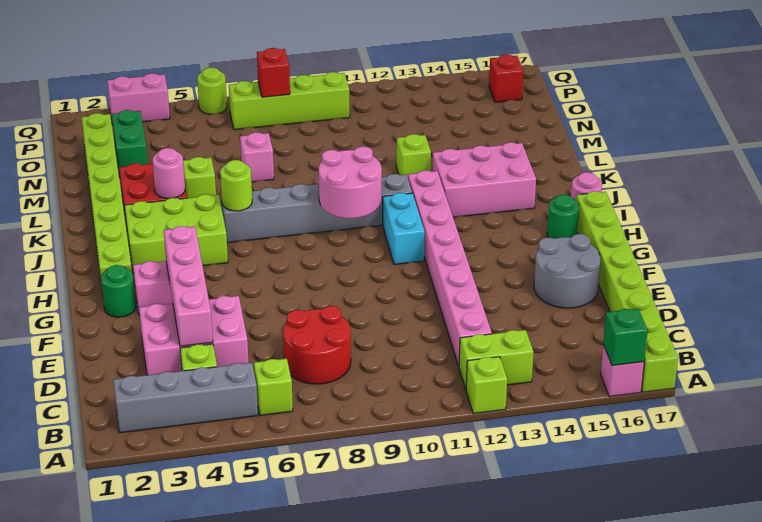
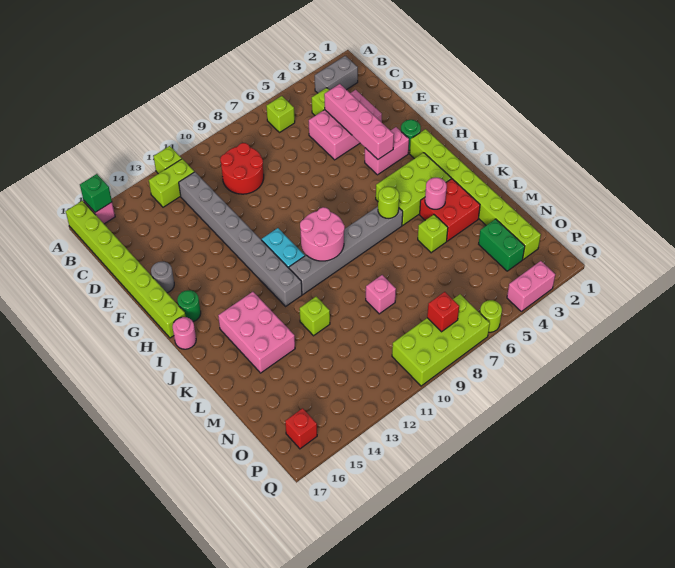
grey brick B2:B5 level 1 -> grey brick B2:B3 level 1
red round brick C7:D8 level 1 -> red round brick C9:D10 level 1
pink brick C12:J12 level 1 -> grey brick C12:J12 level 1
grey round brick E15:F16 level 1 -> grey round brick F16 level 1
pink brick J13:K15 level 1 -> pink brick J14:L15 level 1
pink brick M7 level 1 -> pink brick M9 level 1
lime brick P7:P10 level 1 -> lime brick P7:Q10 level 1

